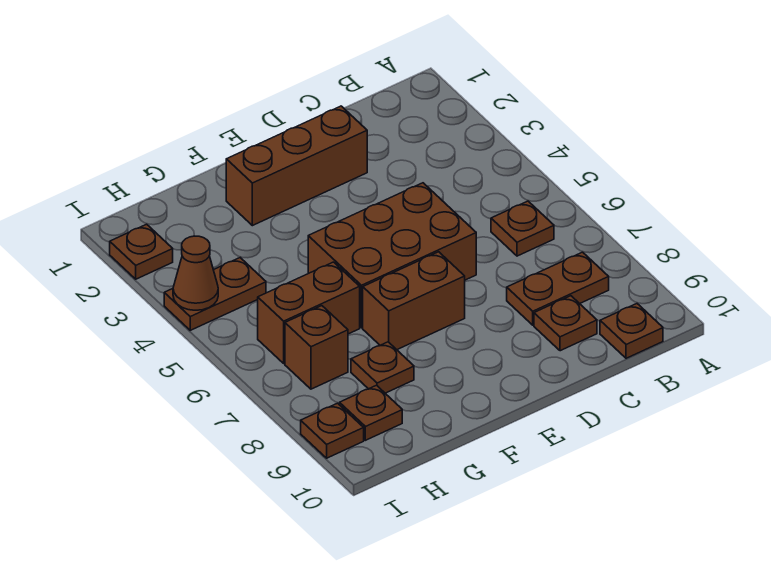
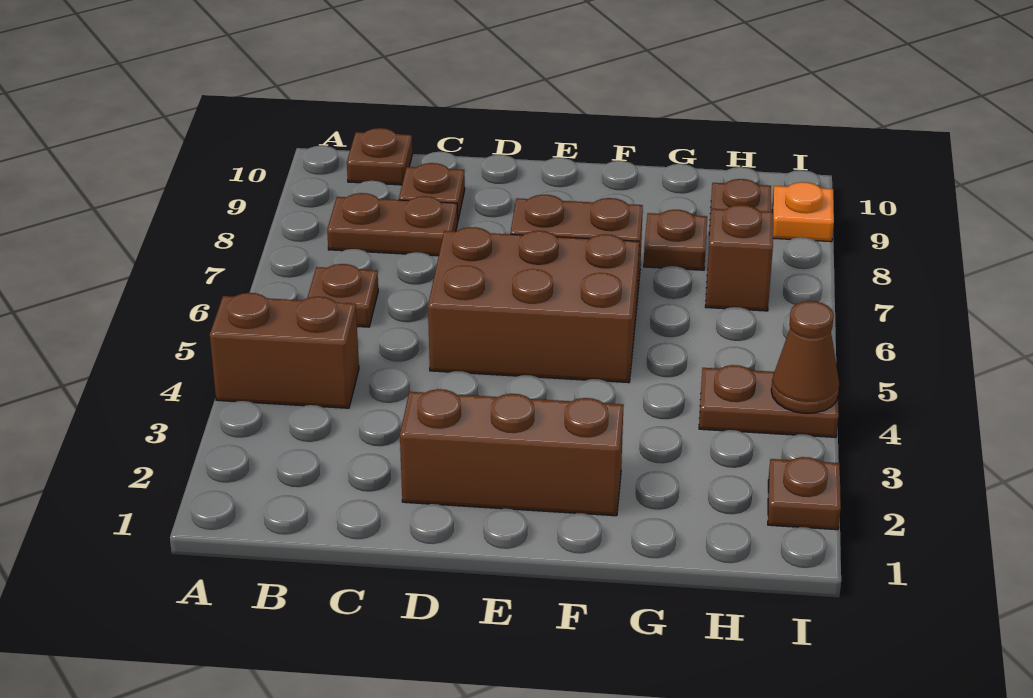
brown brick G6:H6 level 1 -> brown brick A4:B4 level 1
brown plate I9 level 1 -> orange plate I9 level 1

